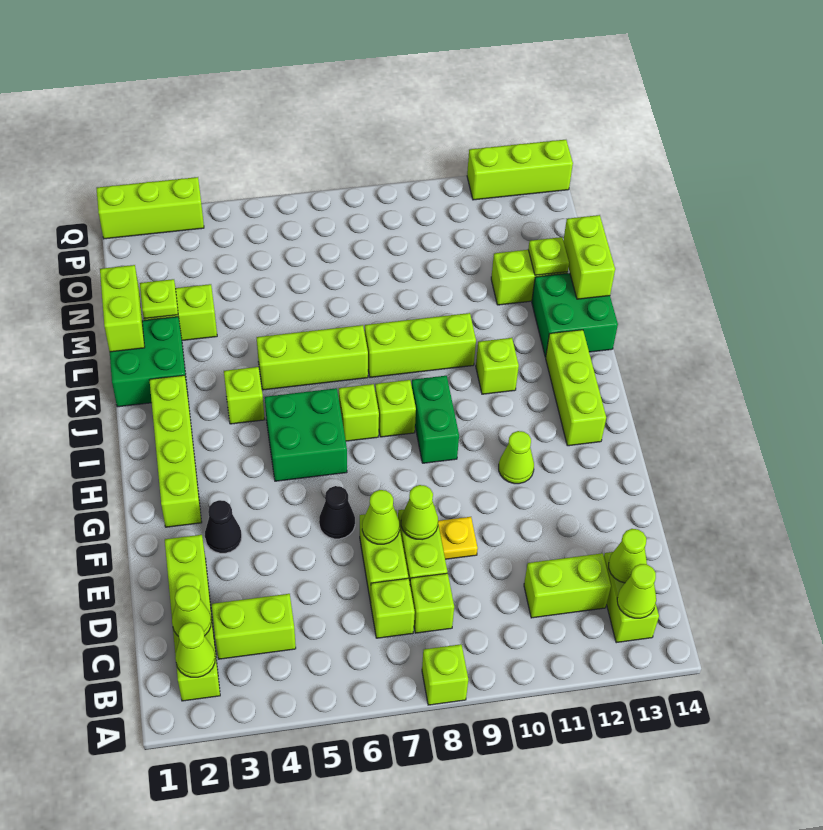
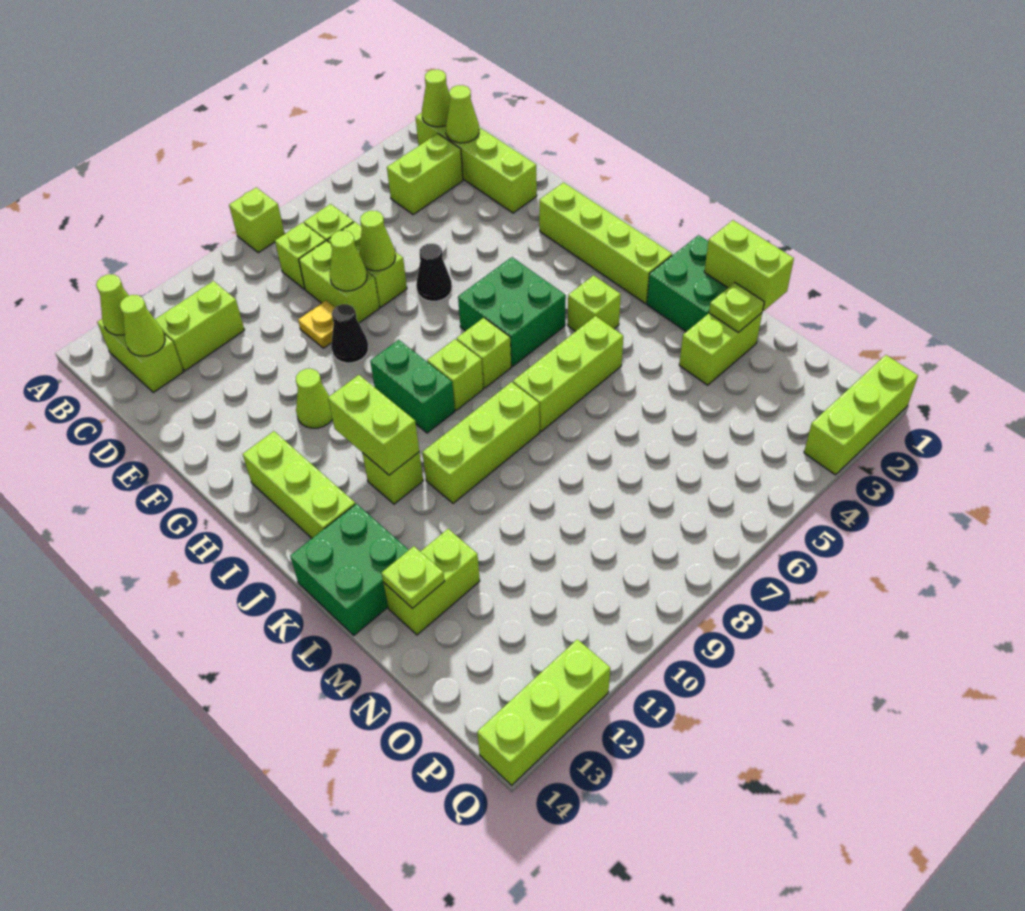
black cone F3 level 1 -> black cone F9 level 1
lime brick L14:M14 level 2 -> lime brick I11:J11 level 2

